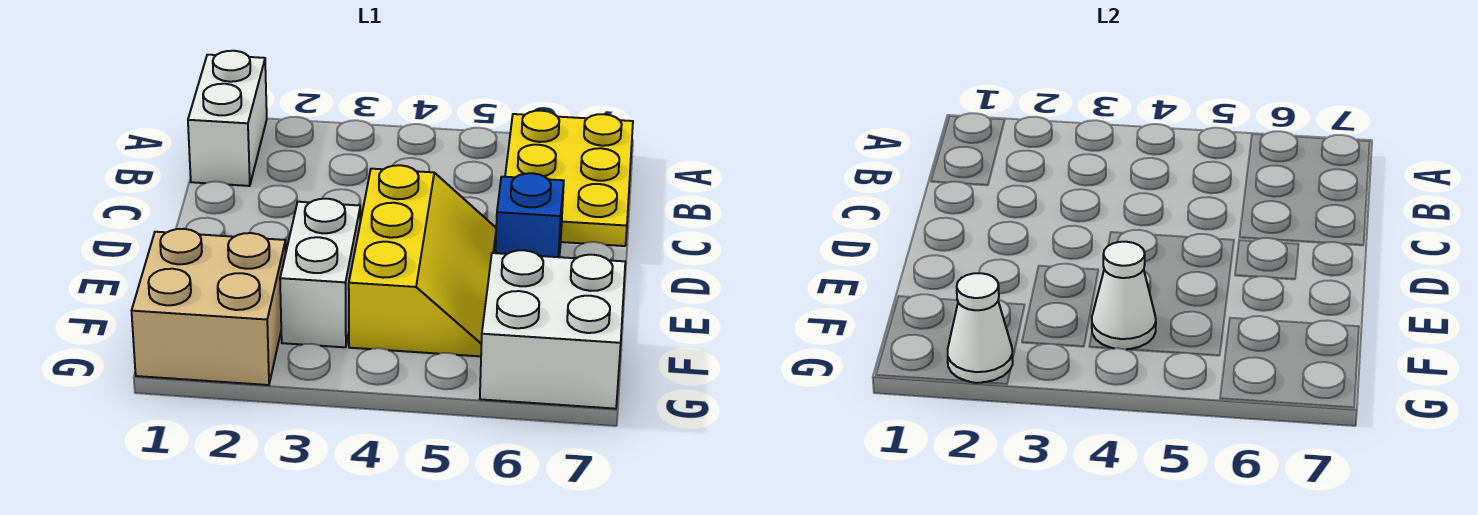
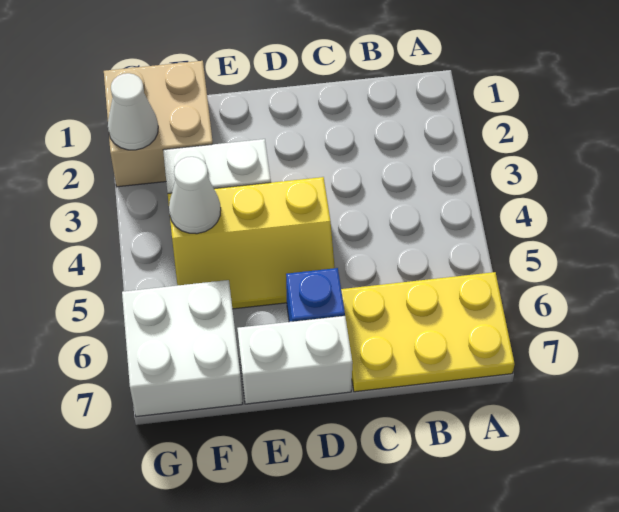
white brick A1:B1 level 1 -> white brick D7:E7 level 1

